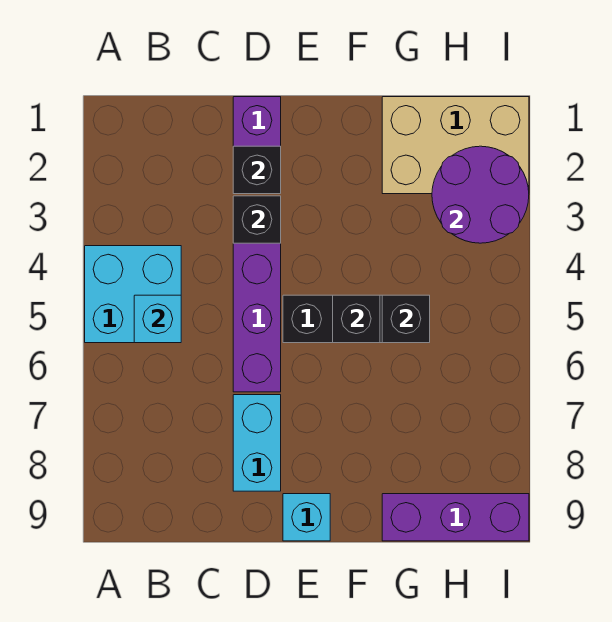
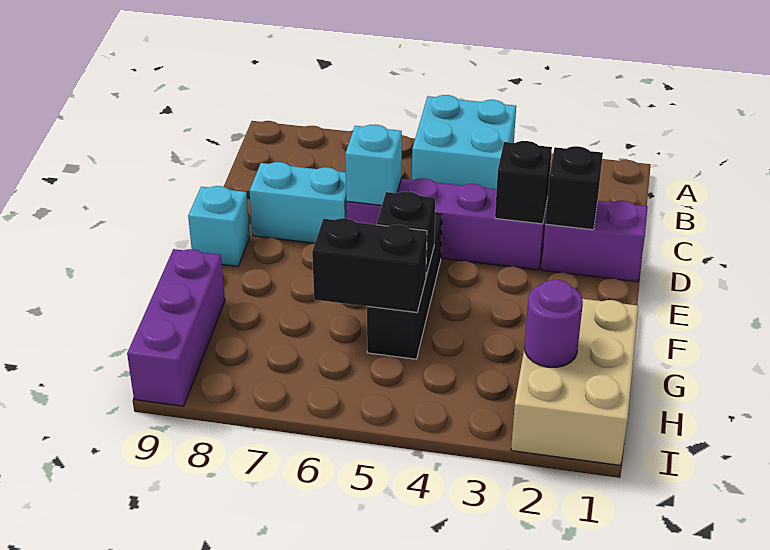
cyan brick B5 level 2 -> cyan brick D6 level 2
black brick G5 level 2 -> black brick G5:G6 level 2
purple round brick H2:I3 level 2 -> purple round brick H2 level 2

